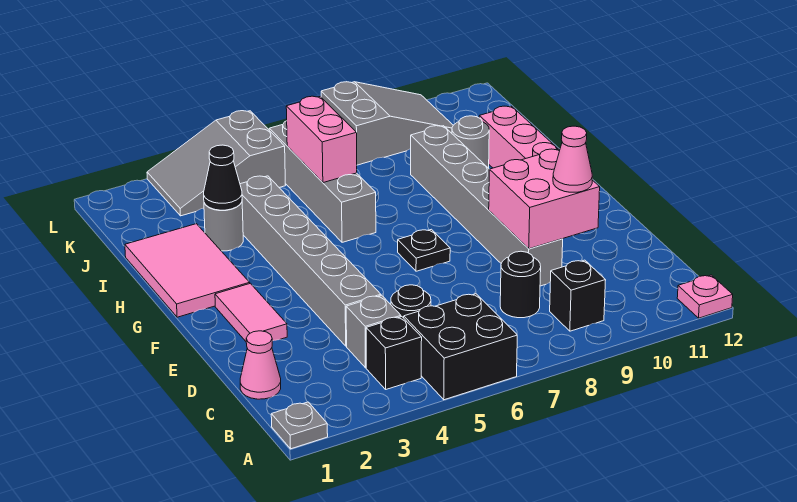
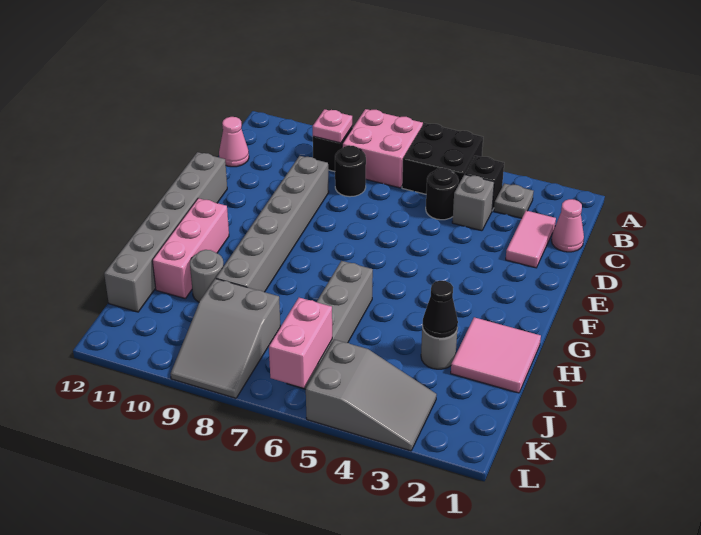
grey plate A1 level 1 -> grey plate B3 level 1
pink plate A12 level 1 -> pink plate B9 level 2
grey brick D4:I4 level 1 -> grey brick E12:J12 level 1
pink brick D9:E10 level 2 -> pink brick A7:B8 level 1
pink cone D10 level 3 -> pink cone C12 level 1
pink tile E2:F2 level 1 -> pink tile C2:D2 level 1
black plate F7 level 1 -> none
pink tile G1:I2 level 1 -> pink tile H1:I2 level 1
pink brick I6:J6 level 2 -> pink brick K6:L6 level 2
grey slope K8:L10 level 1 top 8 -> grey slope J8:L9 level 1 top J

